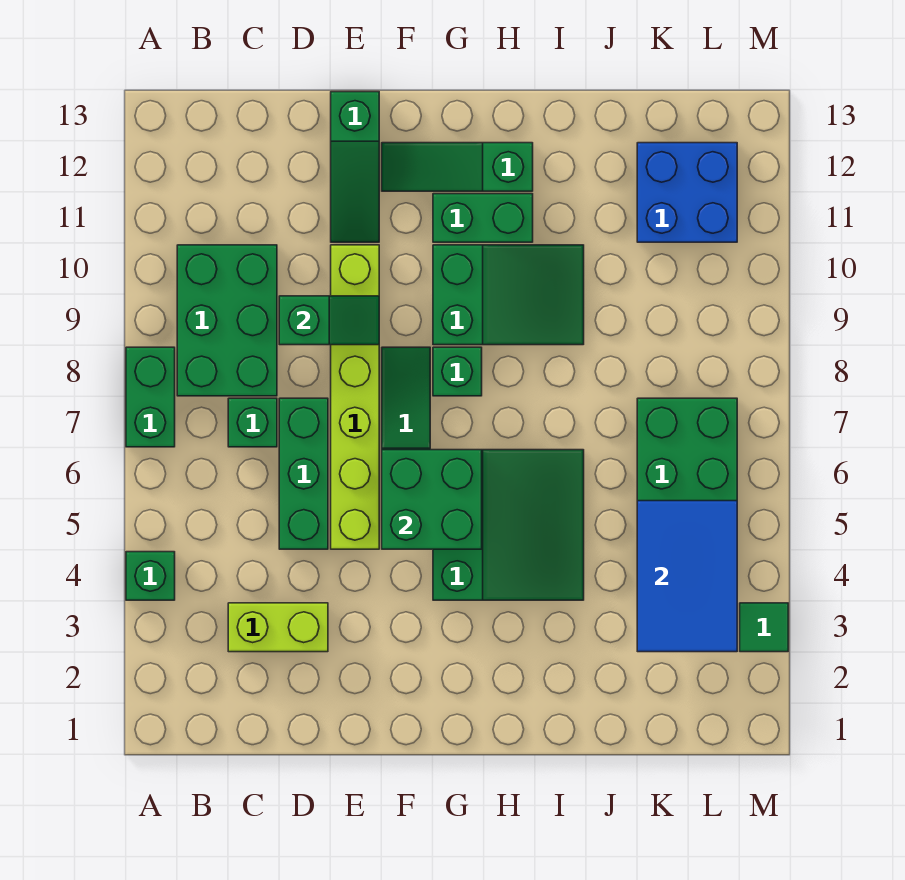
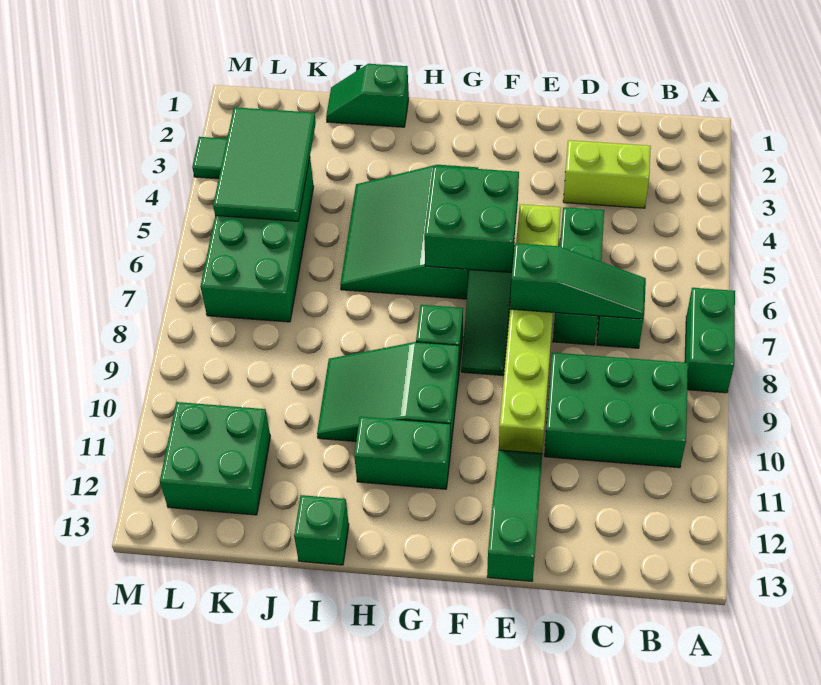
green brick A4 level 1 -> green brick I13 level 1
green brick B8:C10 level 1 -> green brick B9:D10 level 1
green slope D9:E9 level 2 top D -> green slope I1:J1 level 1 top I
green slope F12:H12 level 1 top H -> green slope C7:E7 level 2 top E
blue tile K3:L5 level 2 -> green tile K3:L5 level 2
blue brick K11:L12 level 1 -> green brick K11:L12 level 1

